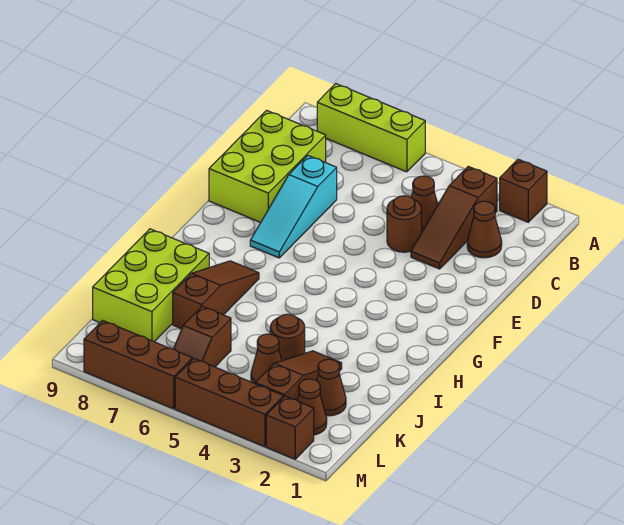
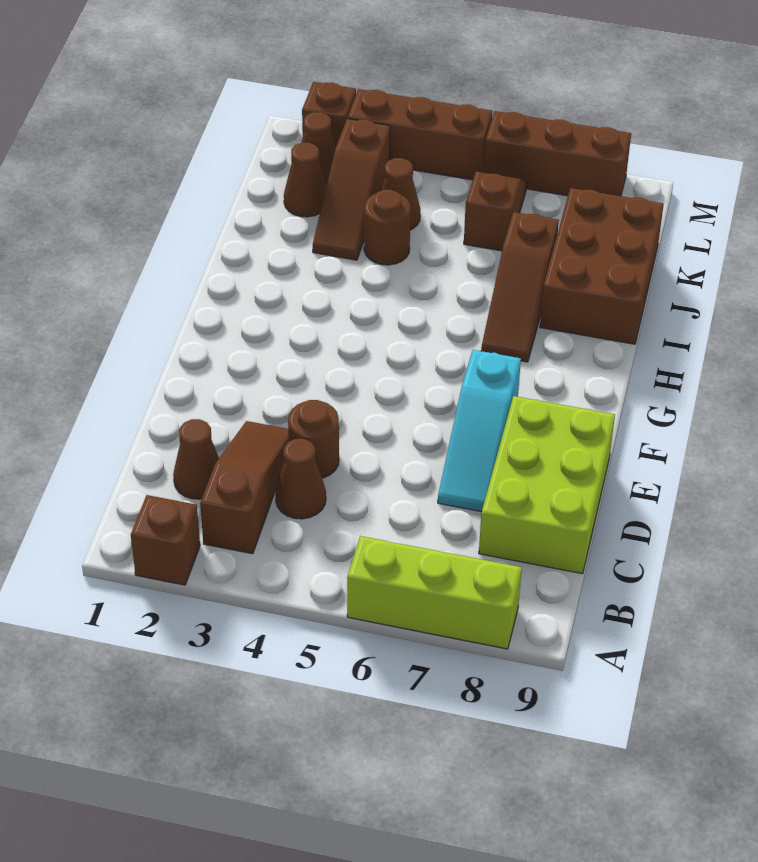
cyan slope D7:F7 level 1 top D -> cyan slope D7:F7 level 1 top F
lime brick I8:K9 level 1 -> brown brick I8:K9 level 1

